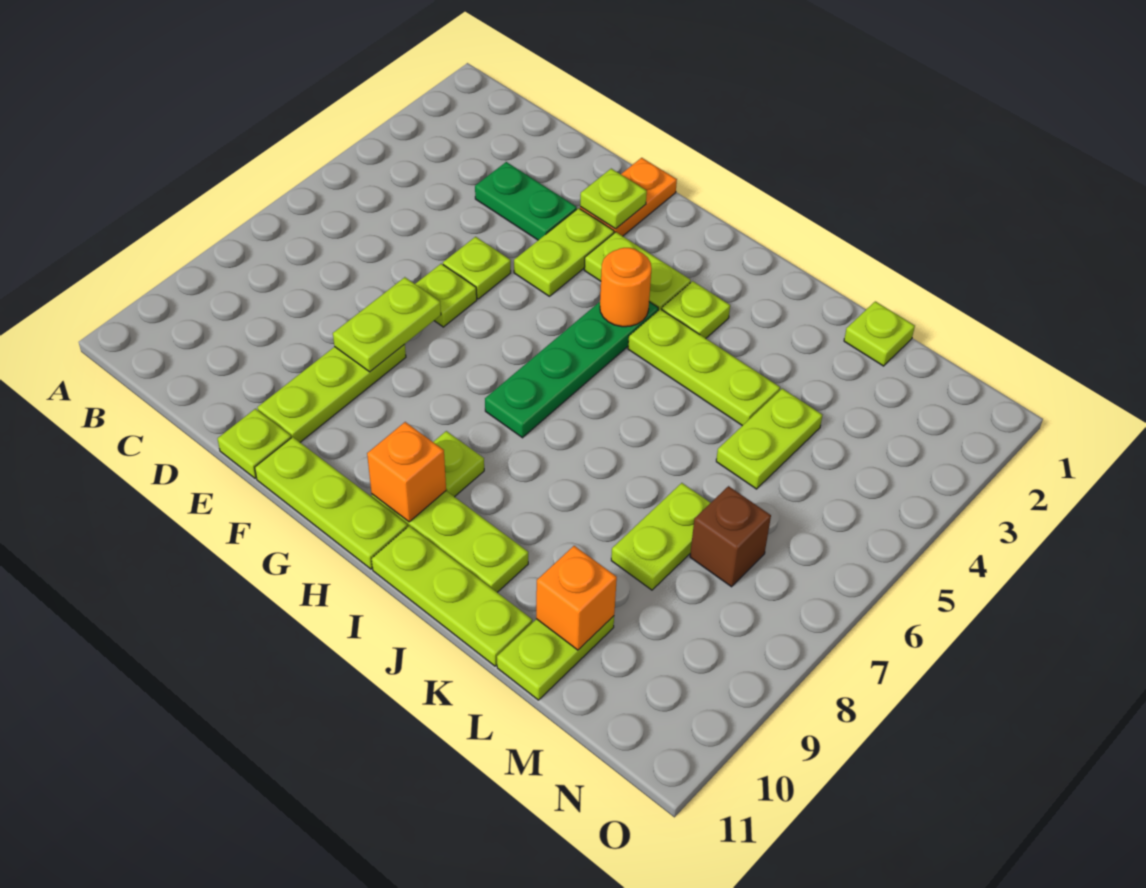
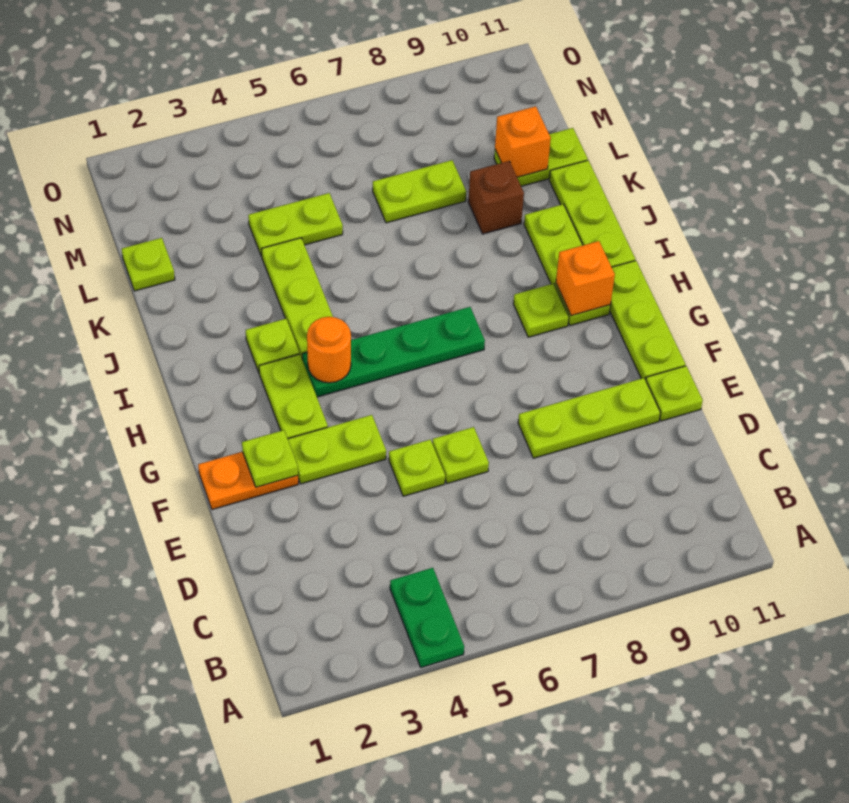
green plate D3:E3 level 1 -> green plate A4:B4 level 1
lime plate E7:E8 level 2 -> none
brown brick M7 level 1 -> brown brick K9 level 1

